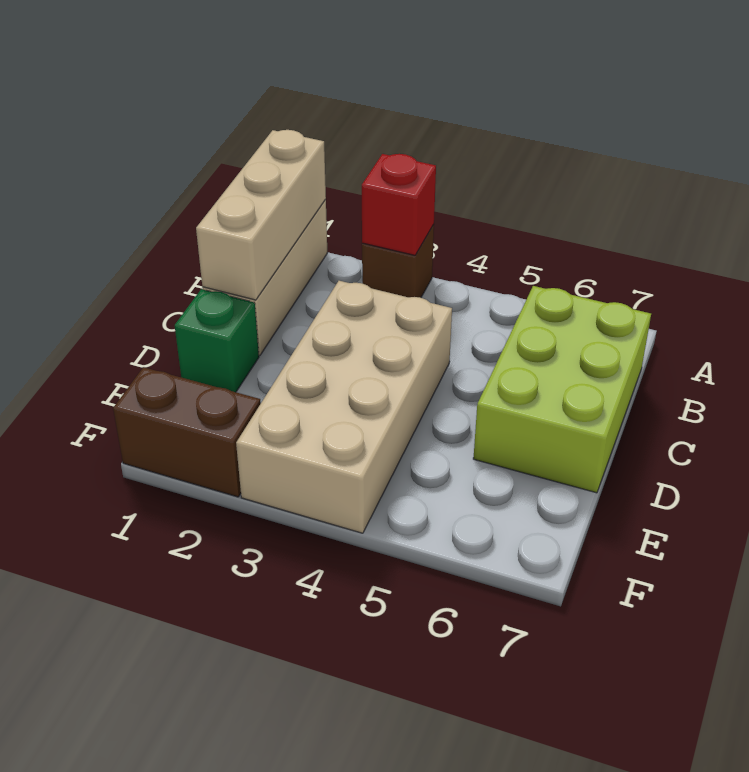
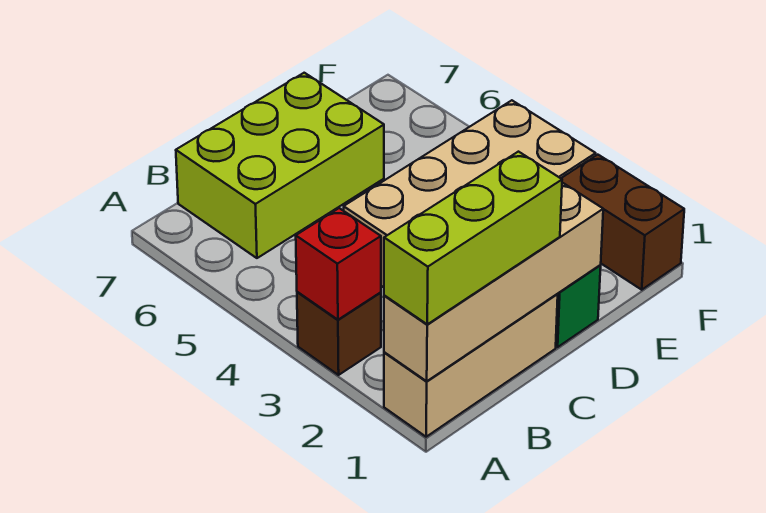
tan brick A1:C1 level 2 -> tan brick A1:D1 level 2
none -> lime brick A1:C1 level 3

